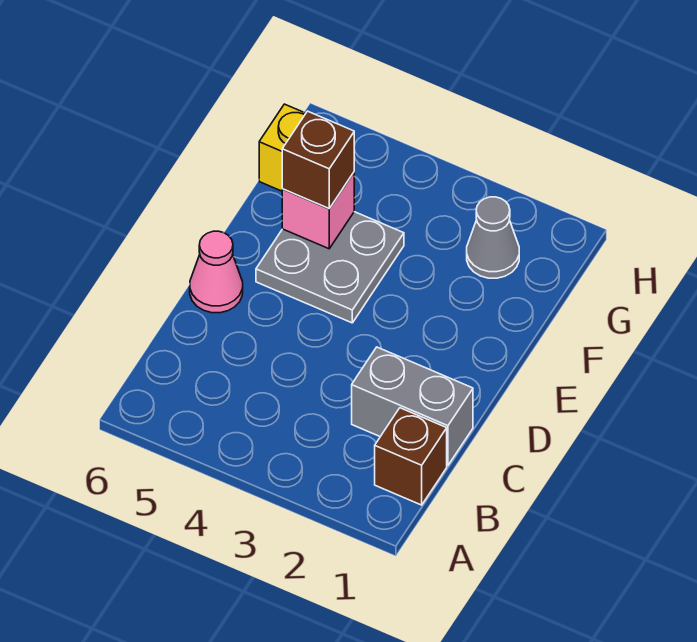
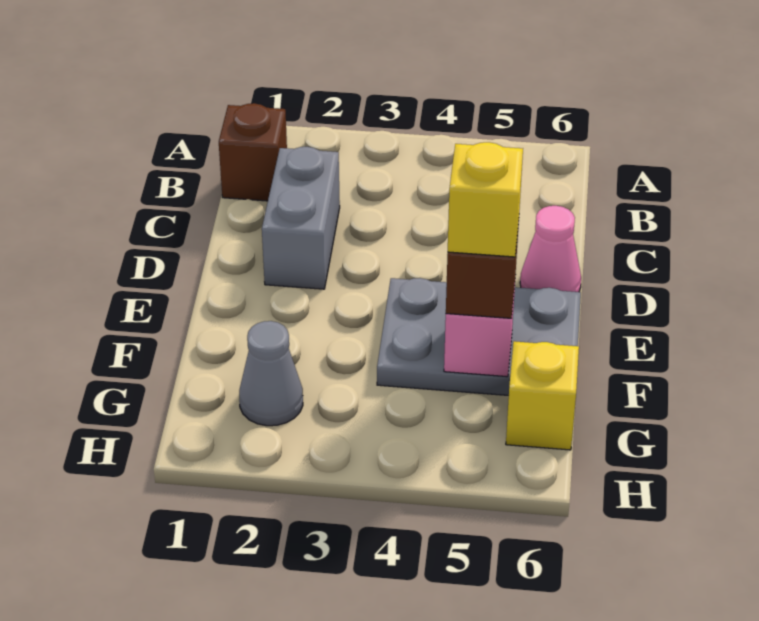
grey brick C1:C2 level 1 -> grey brick C2:D2 level 1
grey plate E4:F5 level 1 -> grey plate E4:F6 level 1
none -> yellow brick F5 level 4

